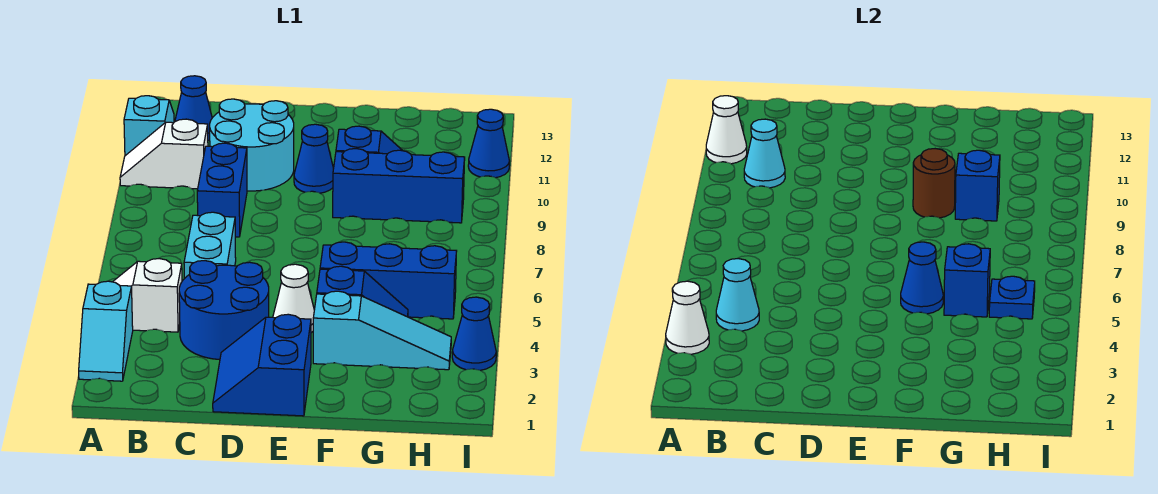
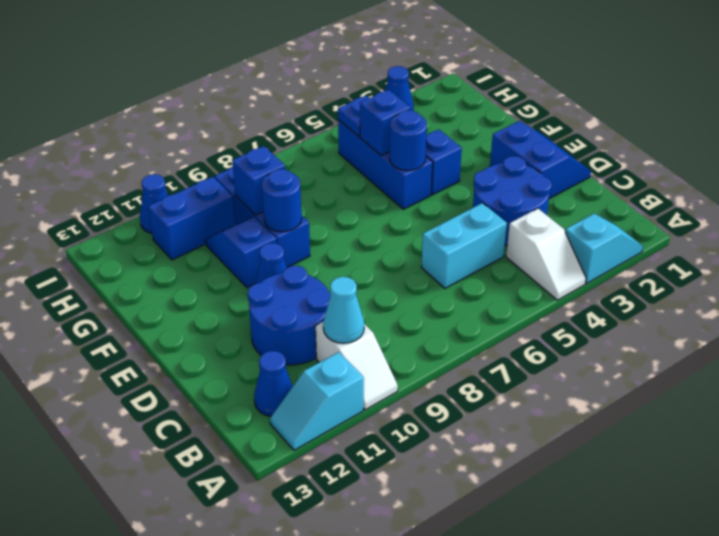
white cone A3 level 2 -> none
white cone A11 level 2 -> none
cyan cone B4 level 2 -> none
blue brick C8:C9 level 1 -> blue brick H10:H11 level 1
cyan round brick C10:D11 level 1 -> blue round brick C10:D11 level 1
blue slope D1:E2 level 1 top E -> blue slope D1:E2 level 1 top 2
white cone E4 level 1 -> none
cyan slope F3:H3 level 1 top F -> none
blue cone F5 level 2 -> blue round brick F5 level 2
brown round brick F9 level 2 -> blue round brick F9 level 2

